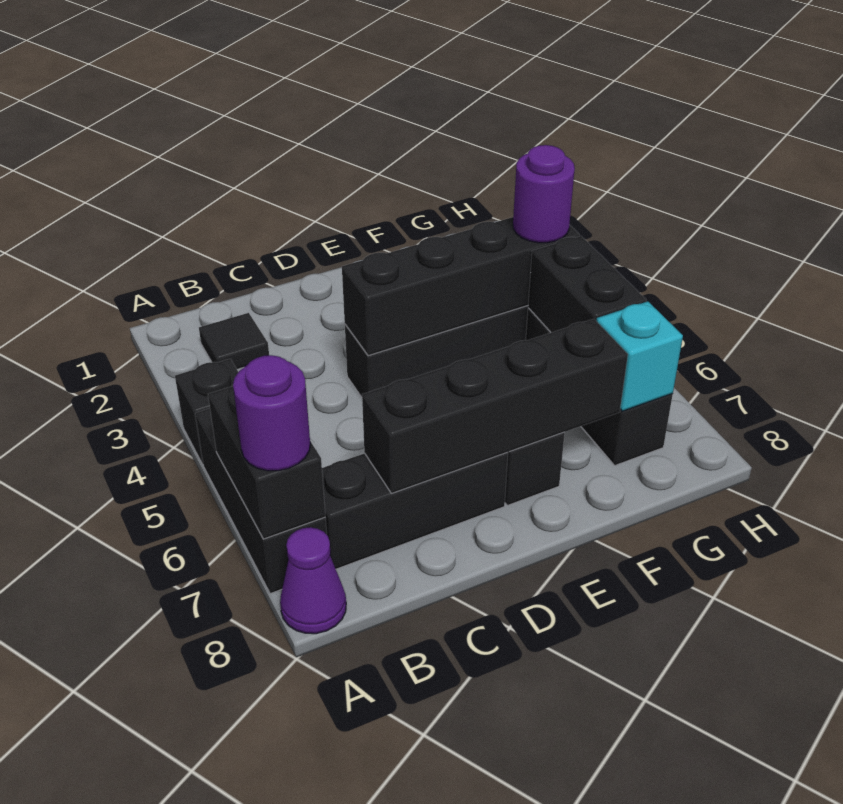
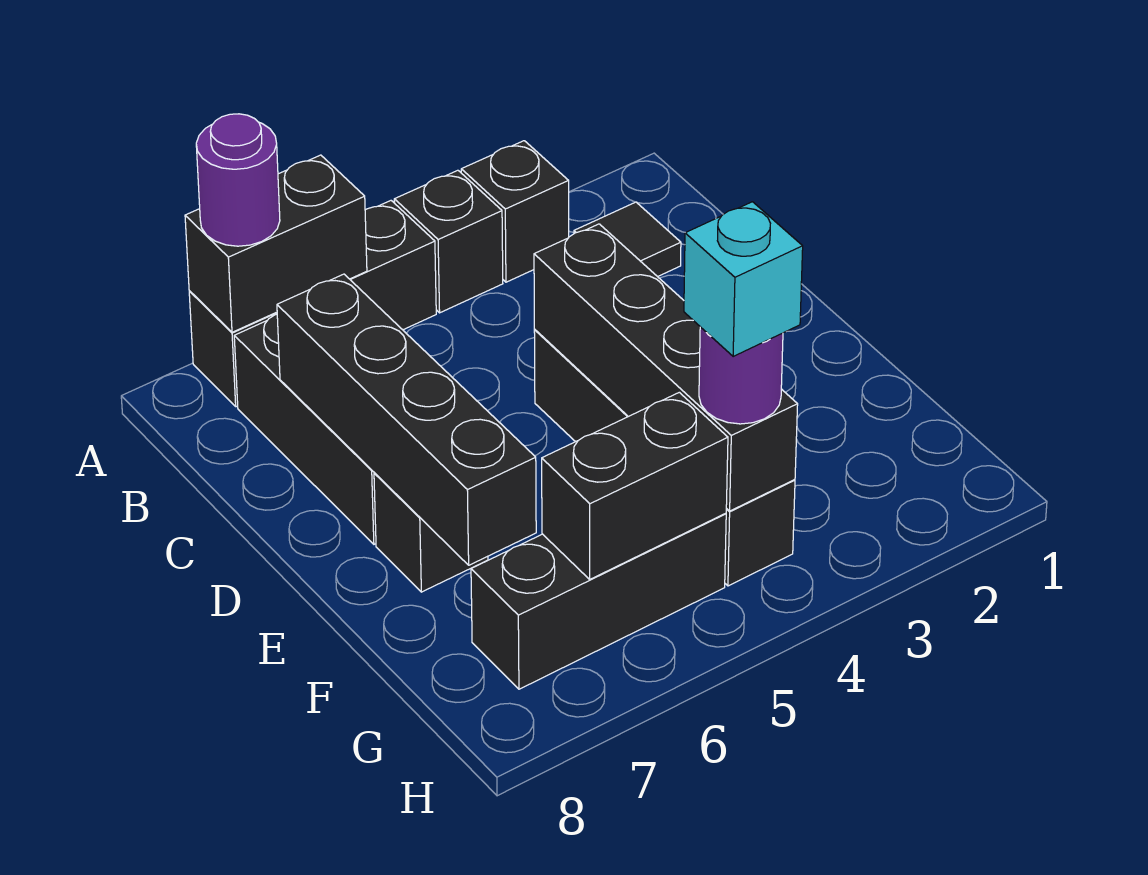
none -> black brick A3 level 1
purple cone A8 level 1 -> none
cyan brick G7 level 2 -> cyan brick G4 level 4

